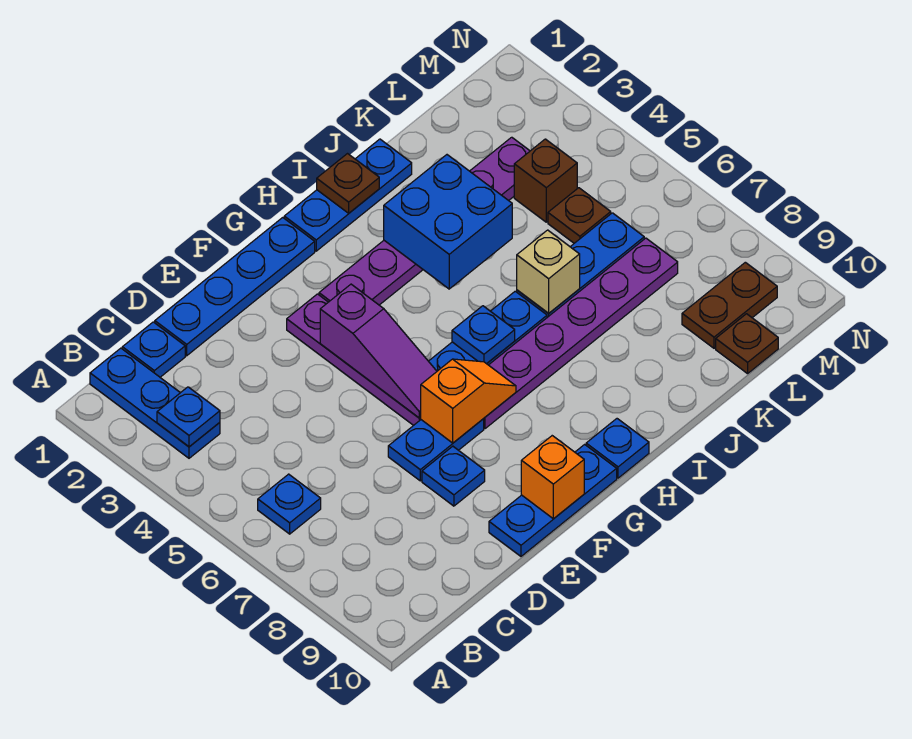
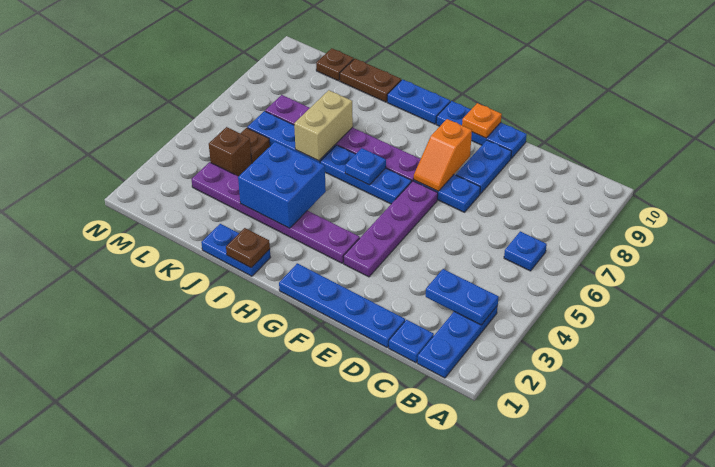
blue plate B3 level 2 -> blue plate B3:C3 level 2
blue plate E8 level 1 -> blue plate E8:E9 level 1
purple slope F4:F6 level 2 top 4 -> none
orange slope F7:G7 level 2 top F -> orange slope F7:F8 level 2 top 8
orange brick F10 level 2 -> orange plate F10 level 2
blue plate H1:J1 level 1 -> blue plate I1:J1 level 1
blue plate H10 level 1 -> blue plate H10:I10 level 1
tan brick J6 level 2 -> tan brick J6:J7 level 2
brown plate L9:M9 level 1 -> brown plate J10:K10 level 1

